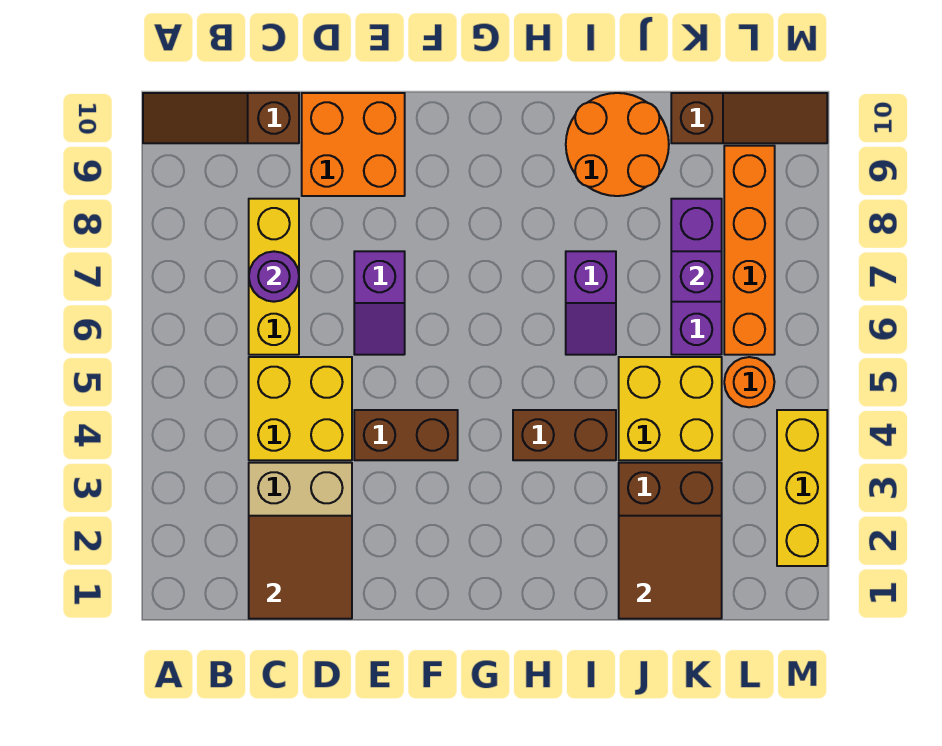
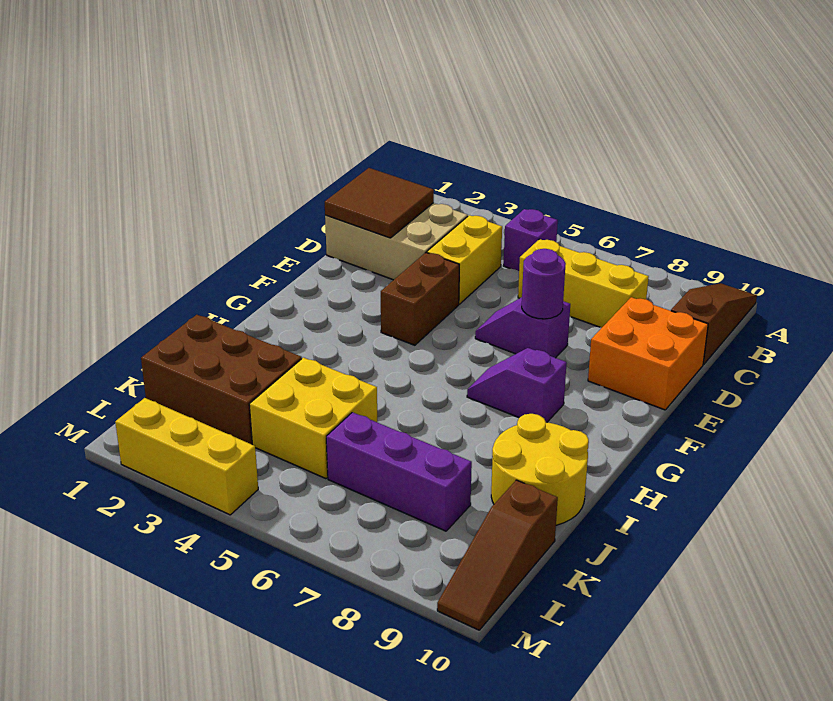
yellow brick C4:D5 level 1 -> yellow brick C4:D4 level 1
purple round brick C7 level 2 -> purple round brick E7 level 2
brown brick H4:I4 level 1 -> none
purple slope I6:I7 level 1 top 7 -> purple slope G7:G8 level 1 top 8
orange round brick I9:J10 level 1 -> yellow round brick I9:J10 level 1
brown tile J1:K2 level 2 -> none
purple brick K7 level 2 -> purple brick B5 level 1
orange round brick L5 level 1 -> none
orange brick L6:L9 level 1 -> none

